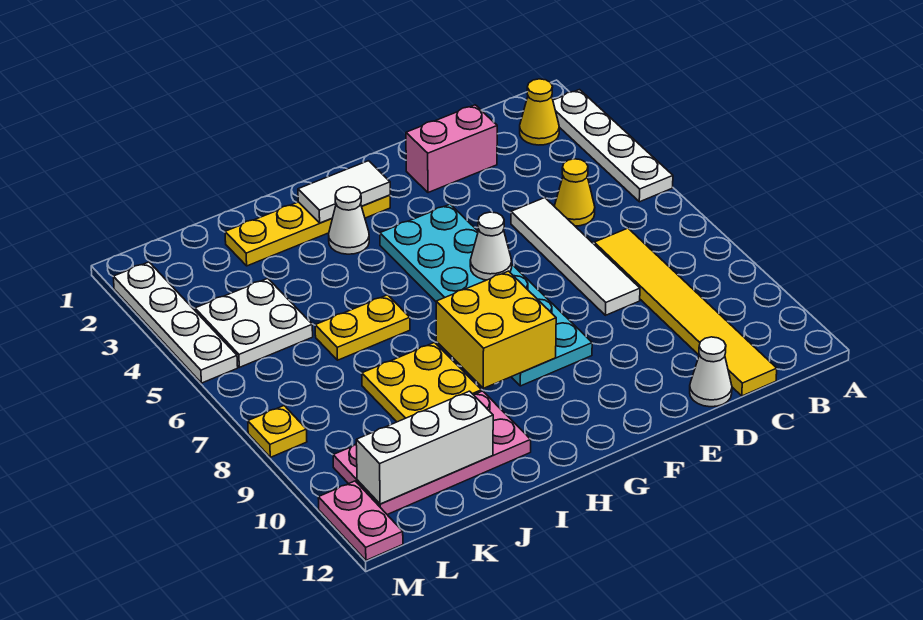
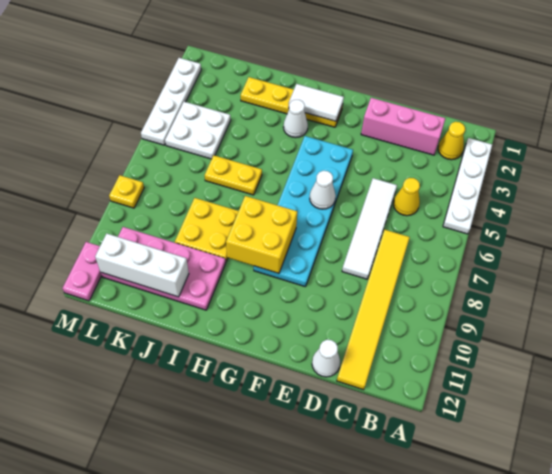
pink brick D2:E2 level 1 -> pink brick C2:E2 level 1

